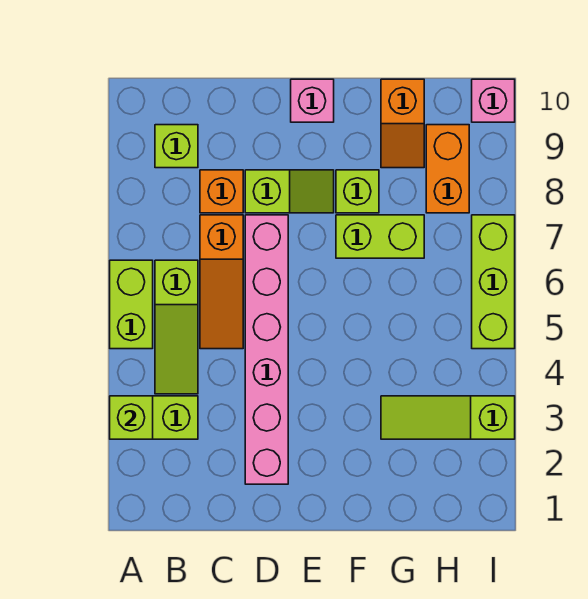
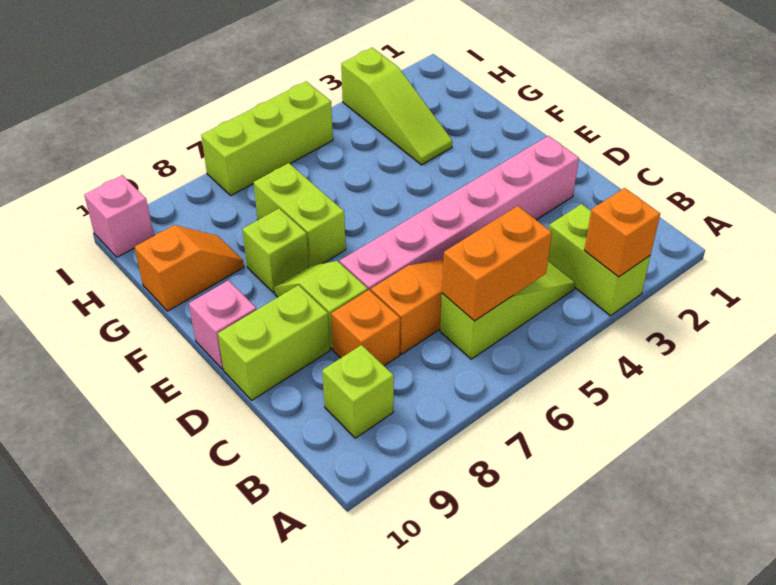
lime brick A3 level 2 -> orange brick A3 level 2
lime brick A5:A6 level 1 -> lime brick D9:D10 level 1
orange brick H8:H9 level 1 -> orange brick B5:B6 level 2

